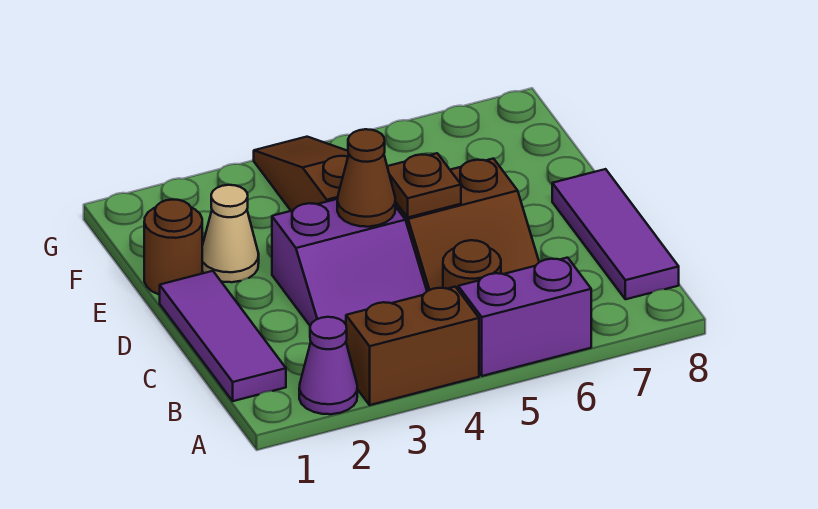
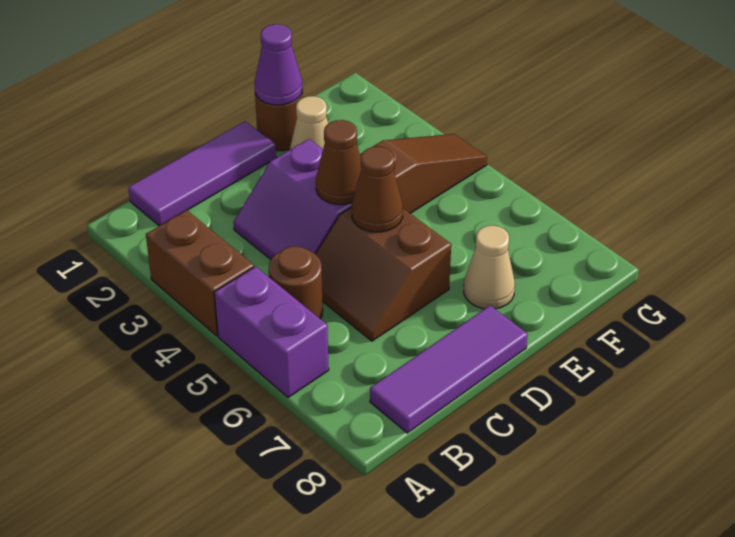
purple cone A2 level 1 -> purple cone E1 level 2
brown plate D5 level 2 -> brown cone D5 level 2
none -> tan cone E7 level 1

